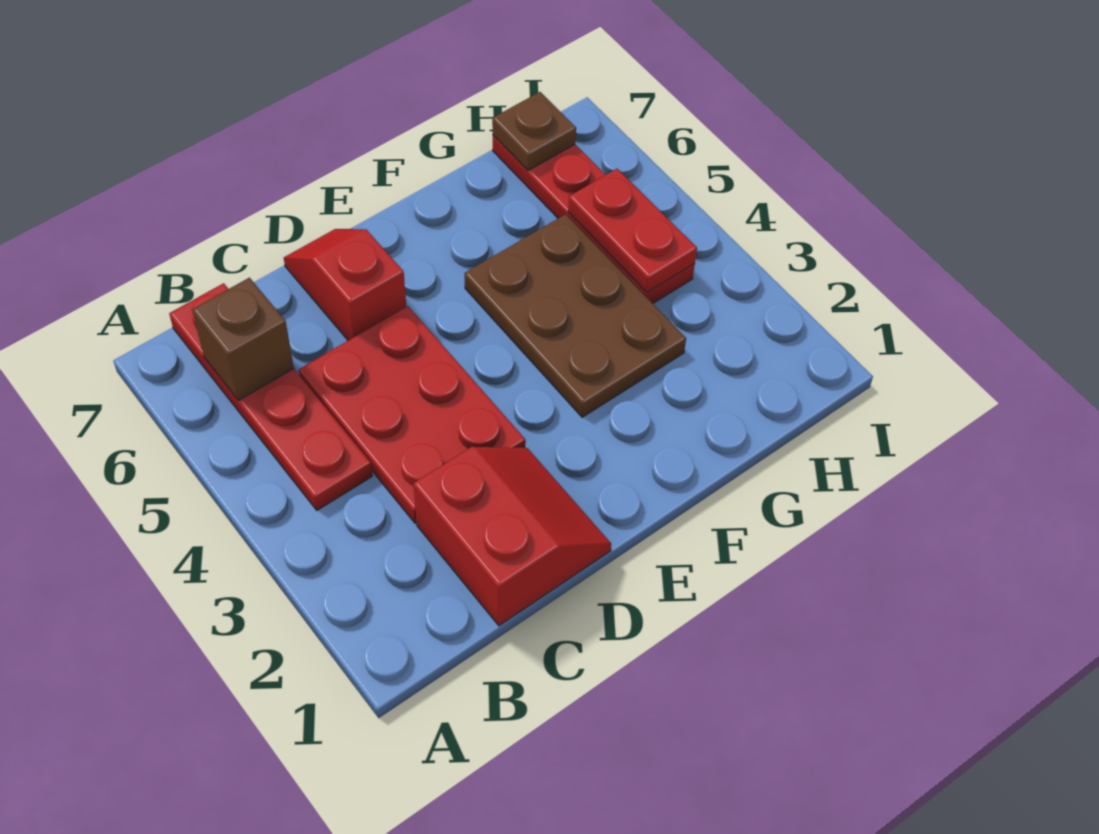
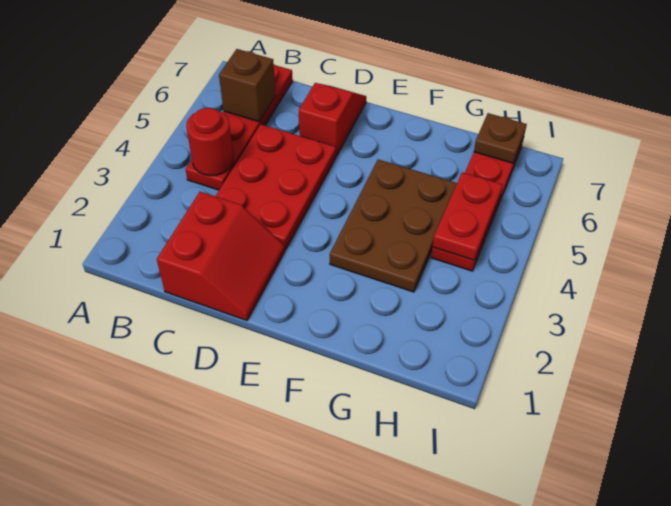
none -> red round brick B4 level 2

